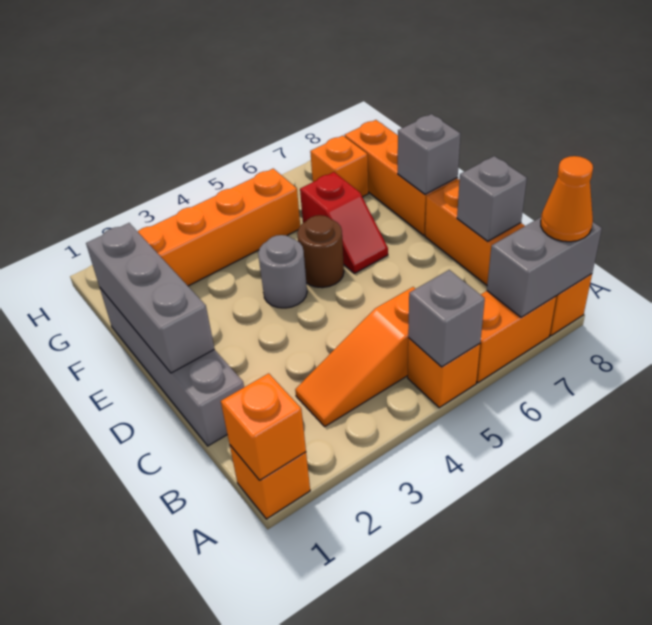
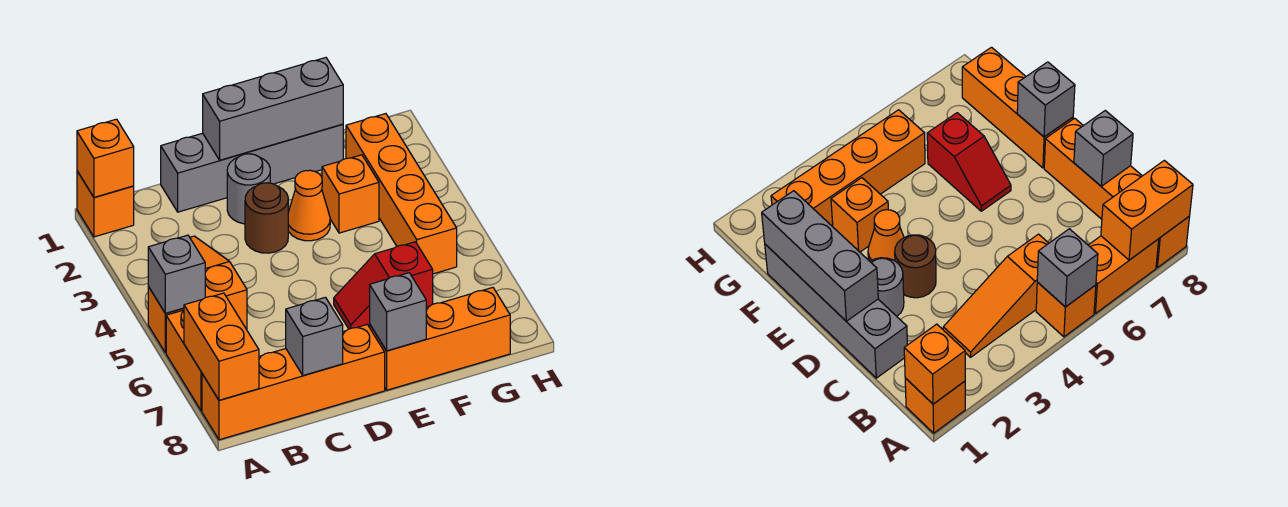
grey brick A7:A8 level 2 -> orange brick A7:A8 level 2
orange cone A8 level 3 -> orange cone E3 level 1
grey round brick E4 level 1 -> grey round brick D2 level 1
brown round brick E5 level 1 -> brown round brick D3 level 1
orange brick G7 level 1 -> orange brick F3 level 1

